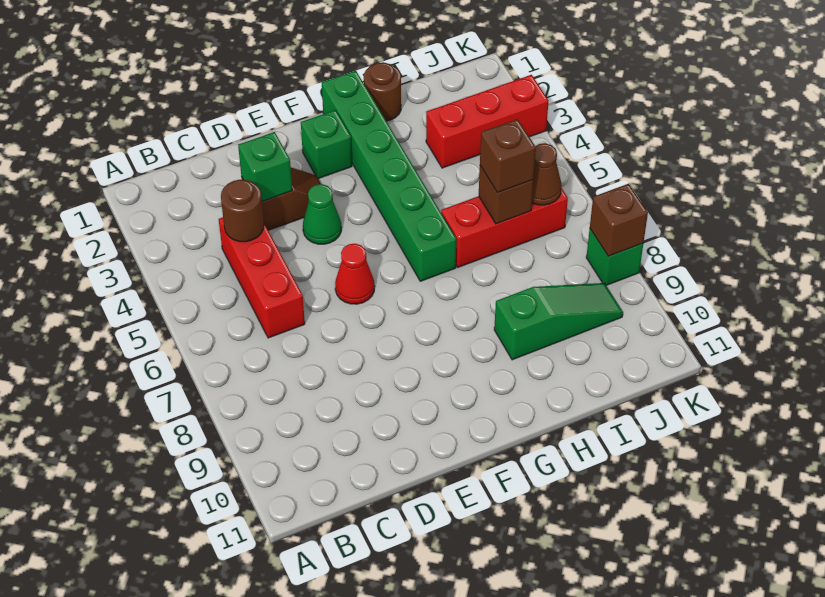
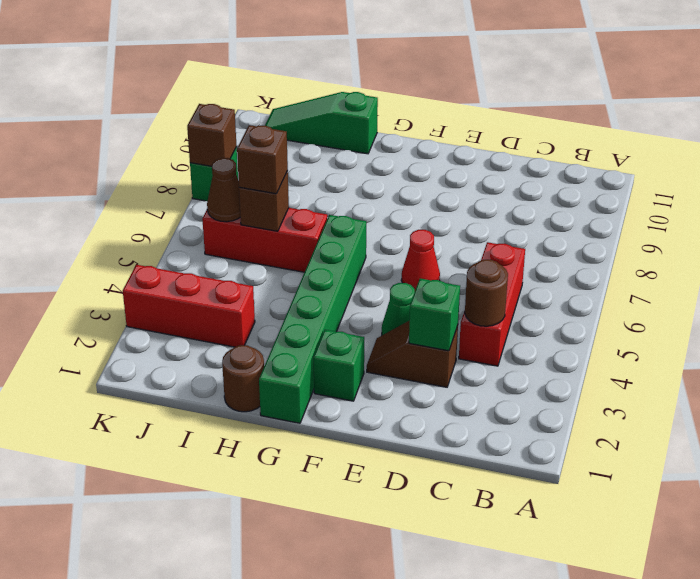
green slope H9:J9 level 1 top H -> green slope H11:J11 level 1 top H

